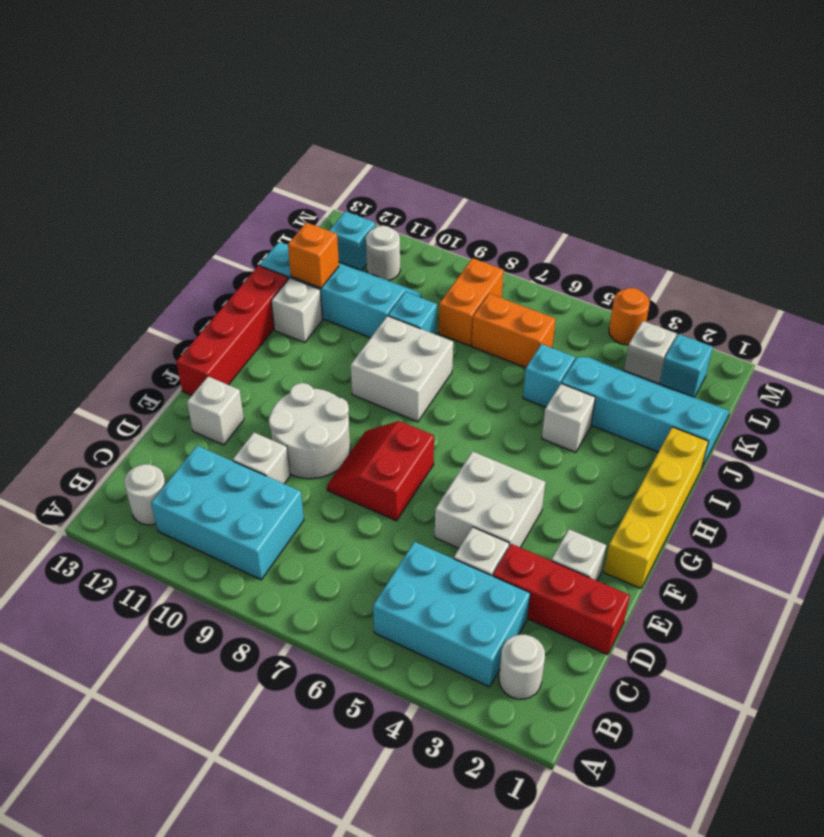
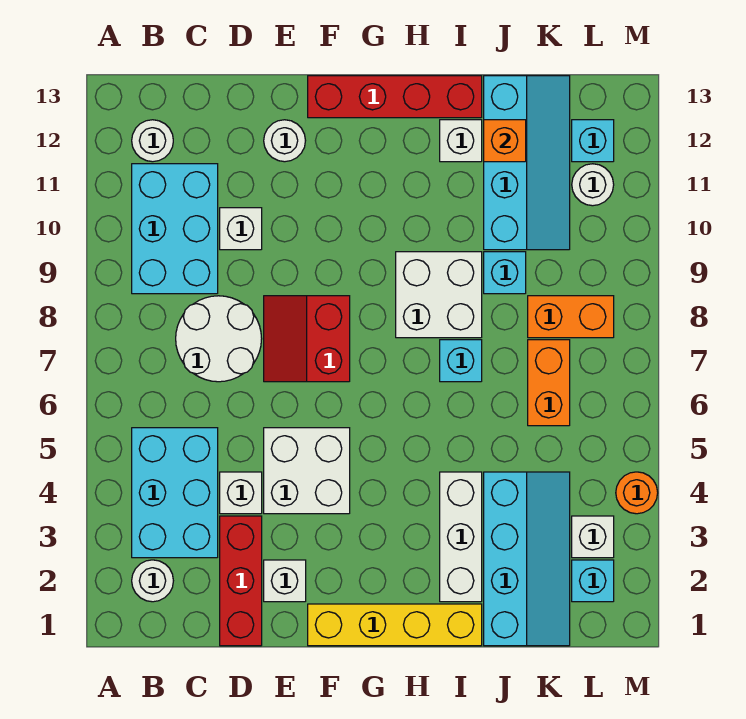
red slope E7:F8 level 1 top 7 -> red slope E7:F8 level 1 top F
white round brick E9:F10 level 1 -> white round brick C7:D8 level 1
white brick E12 level 1 -> white round brick E12 level 1
white brick I4 level 1 -> white brick I2:I4 level 1
cyan brick J5 level 1 -> cyan brick I7 level 1

